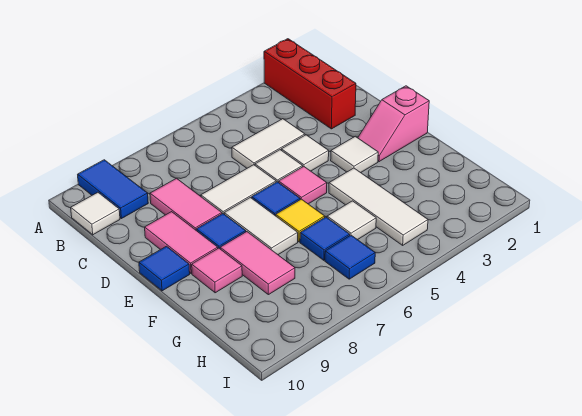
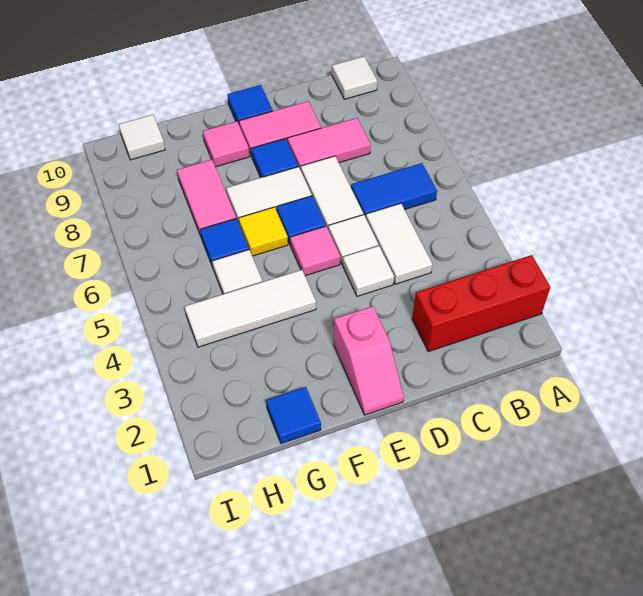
blue tile A9:B9 level 1 -> blue tile B6:C6 level 1
pink slope E1:E2 level 1 top 1 -> pink slope E1:E2 level 1 top 2
white tile E3 level 1 -> white tile H10 level 1
pink tile F8:G8 level 1 -> pink tile G7:G8 level 1
blue tile H6 level 1 -> blue tile G1 level 1

